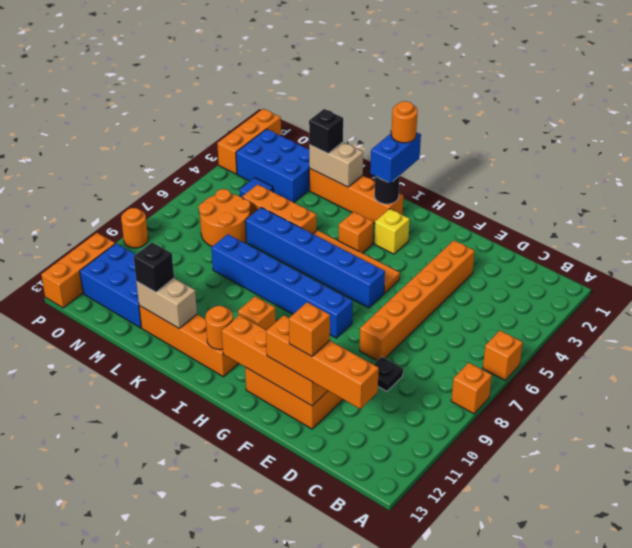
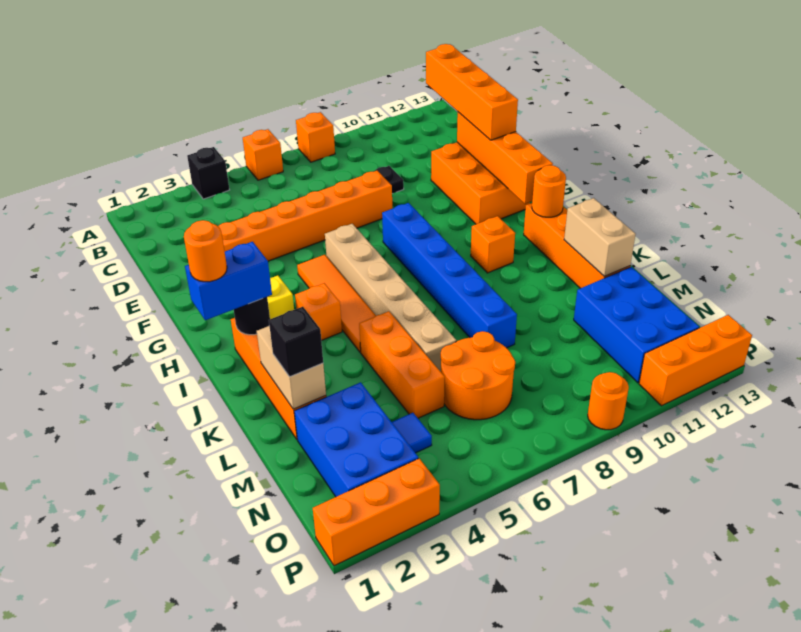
orange brick E12 level 4 -> none
blue brick G6:L6 level 1 -> tan brick G6:L6 level 1
black brick L12 level 3 -> black brick A4 level 1

